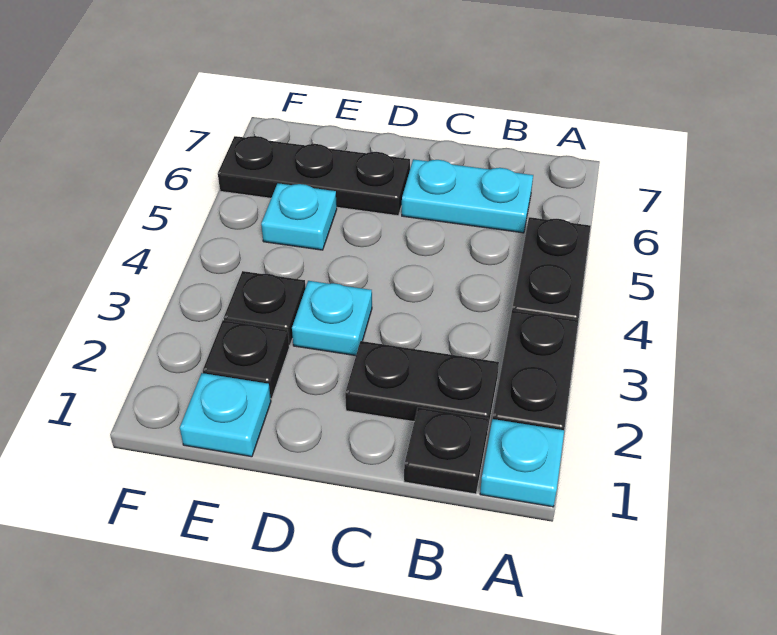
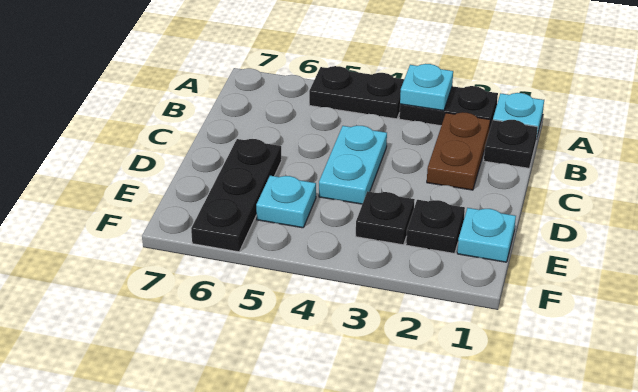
black plate B2:C2 level 1 -> brown plate B2:C2 level 1
cyan plate B6:C6 level 1 -> cyan plate C4:D4 level 1
cyan plate D3 level 1 -> cyan plate A3 level 2

